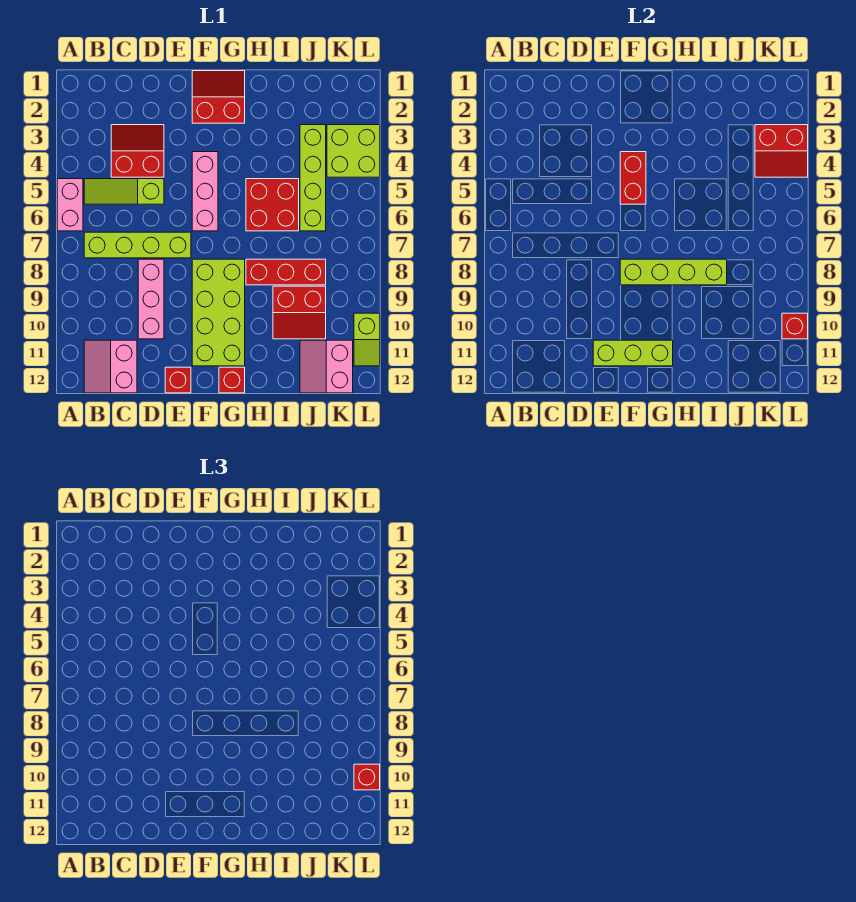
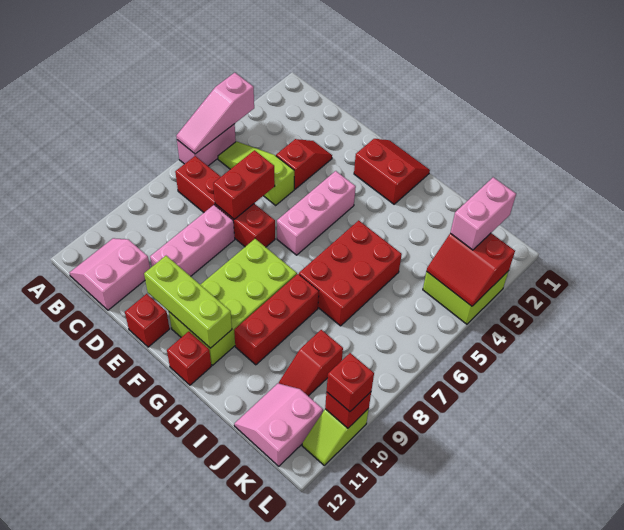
none -> pink slope A4:A6 level 2 top 4
lime brick B7:E7 level 1 -> red brick B7:E7 level 1
red slope C3:D4 level 1 top 4 -> red slope D3:D4 level 1 top 4
red brick F4:F5 level 2 -> red brick D6:D7 level 2
lime brick F8:I8 level 2 -> none
red brick H5:I6 level 1 -> red brick H5:I7 level 1
red brick H8:J8 level 1 -> red brick H8:H10 level 1
red slope I9:J10 level 1 top 9 -> red slope J9:J10 level 1 top 9
lime brick J3:J6 level 1 -> none
none -> pink brick K2:K3 level 3

